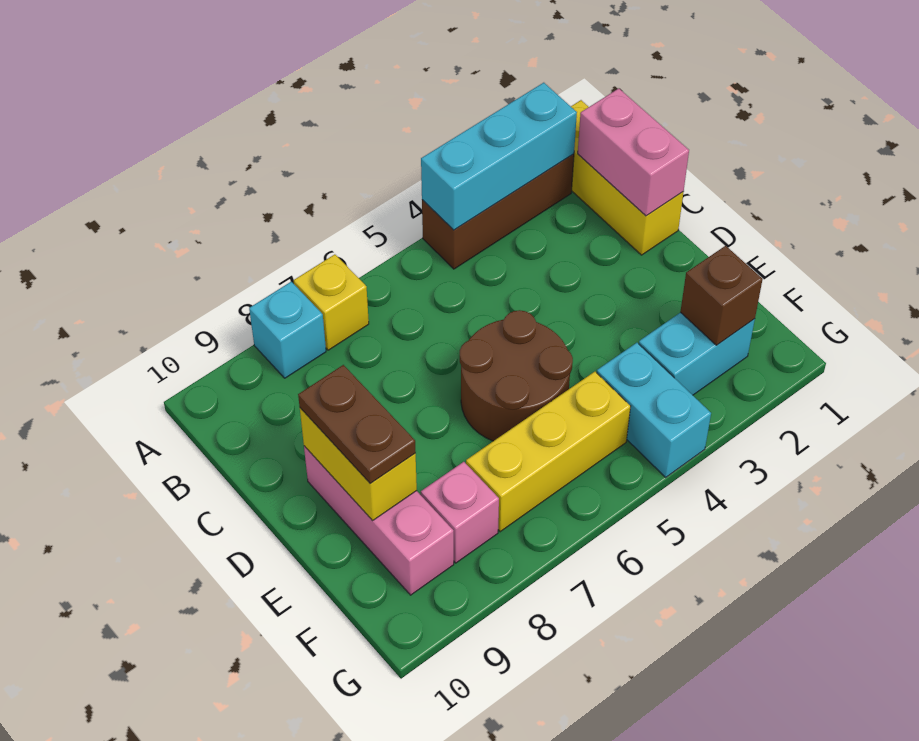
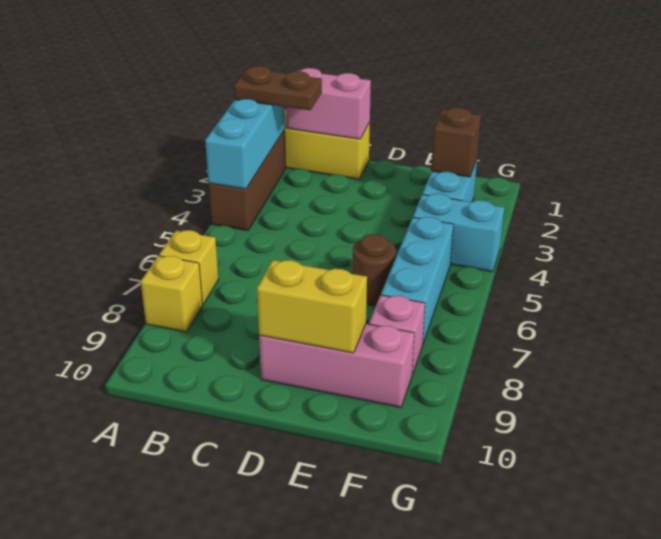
cyan brick A8 level 1 -> yellow brick A8 level 1
brown round brick D5:E6 level 1 -> brown round brick E6 level 1
brown plate D9:E9 level 3 -> brown plate A2:B2 level 3
yellow brick F5:F7 level 1 -> cyan brick F5:F7 level 1

